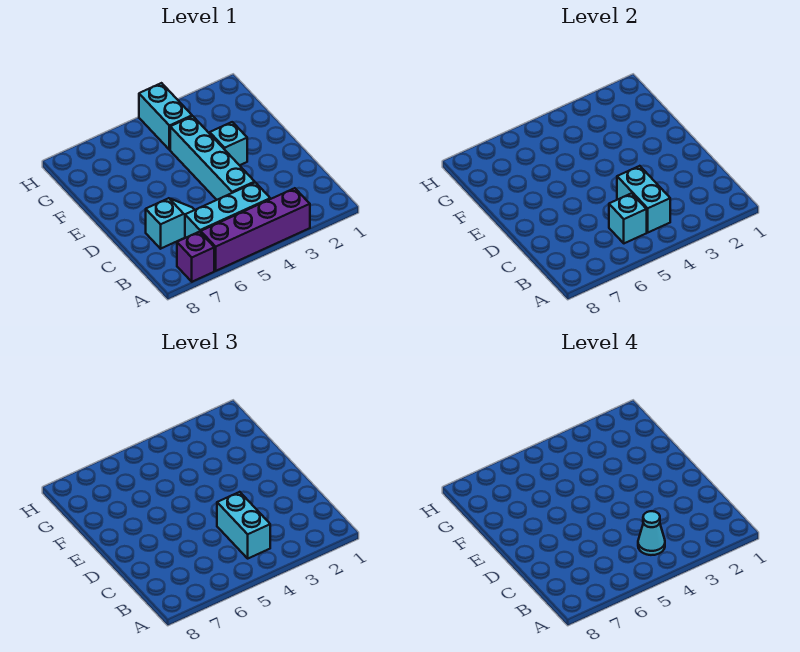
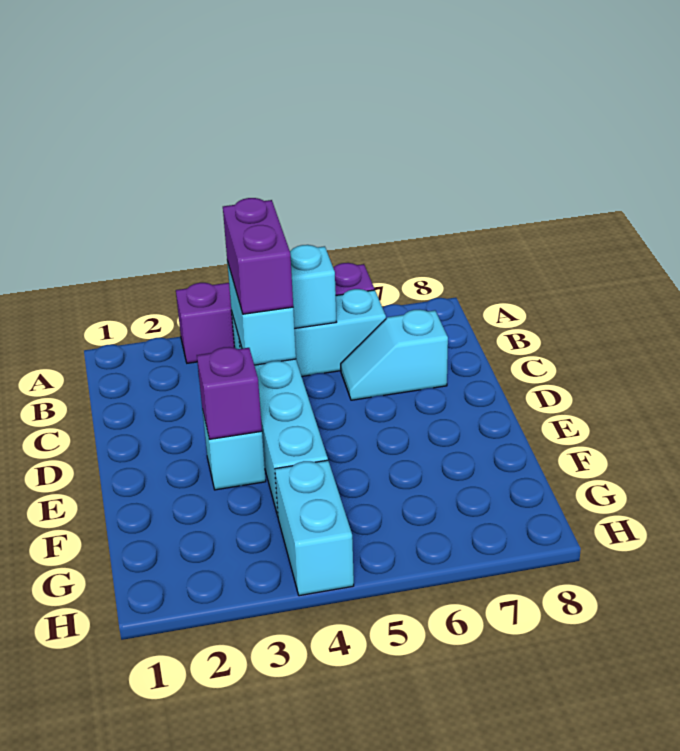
purple brick A7 level 1 -> purple brick E3 level 2
cyan brick B4:C4 level 3 -> purple brick B4:C4 level 3
cyan cone B4 level 4 -> none

